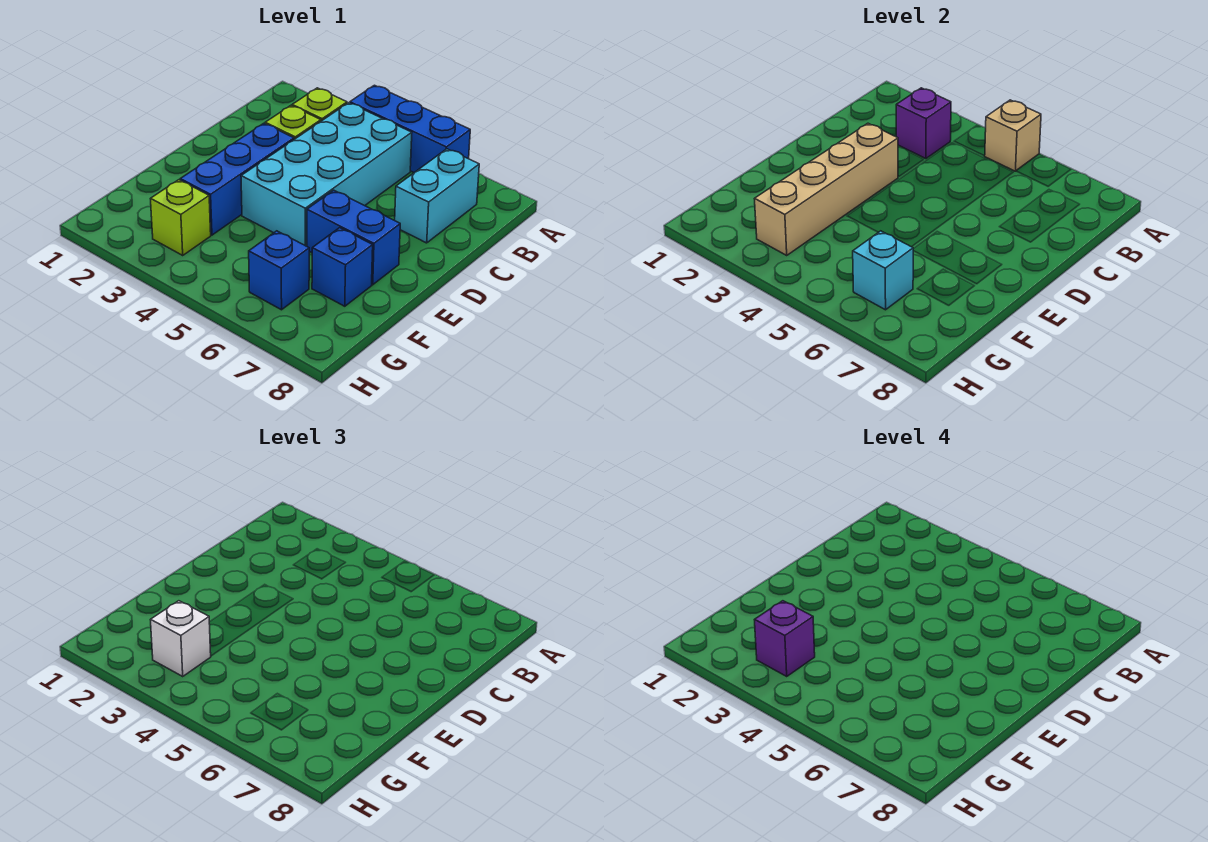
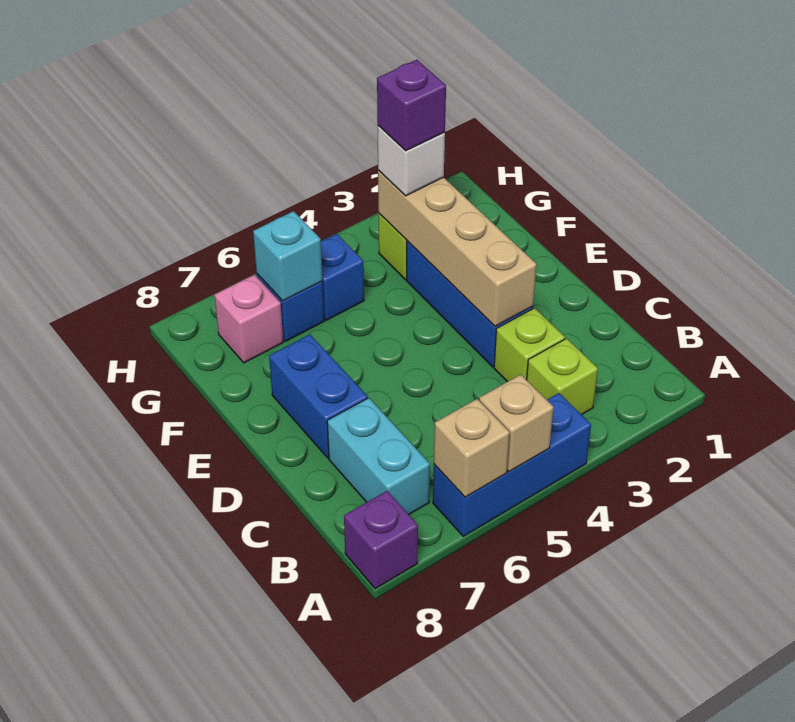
none -> tan brick A6 level 2
purple brick B3 level 2 -> purple brick A8 level 1
cyan brick B4:E5 level 1 -> none
blue brick E6:E7 level 1 -> blue brick D7:E7 level 1
blue brick F7 level 1 -> blue brick G5 level 1
none -> pink brick G7 level 1

